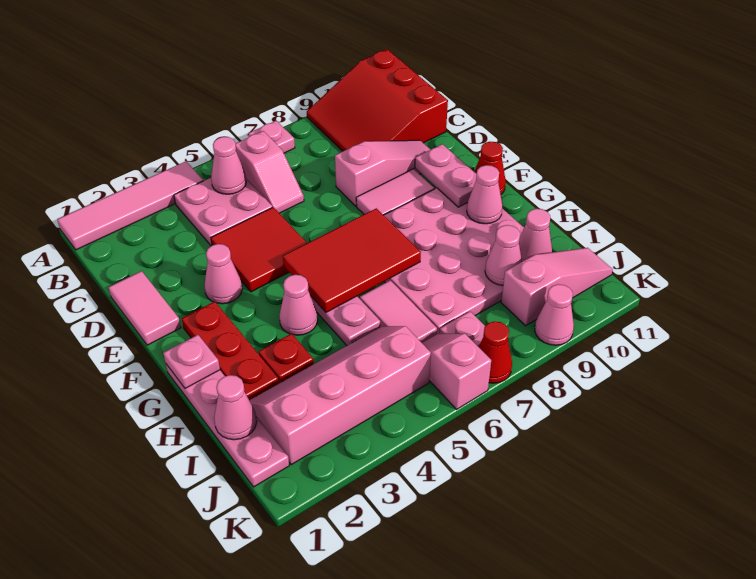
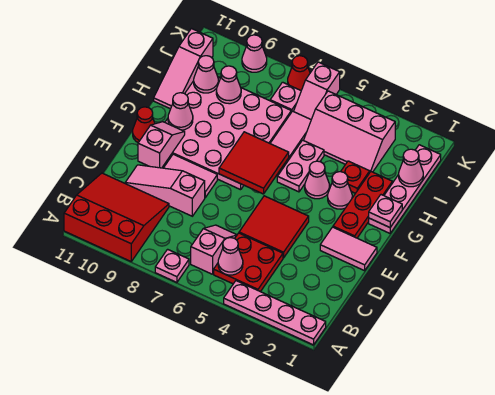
pink tile A1:A4 level 1 -> pink plate A1:A4 level 1
red slope A9:C11 level 1 top 11 -> red slope A9:C11 level 1 top A
pink plate B4:C5 level 1 -> red plate B4:C5 level 1
pink tile D1:E1 level 1 -> pink tile E1:E2 level 1
pink cone E3 level 1 -> pink cone G3 level 1
pink plate E10:F10 level 2 -> pink slope E10:F10 level 2 top E
red tile F5:G7 level 2 -> red tile F6:G7 level 2
pink slope I2:J5 level 1 top J -> pink slope I3:J5 level 1 top J
pink slope J9:J11 level 1 top 9 -> pink slope H11:J11 level 1 top J

